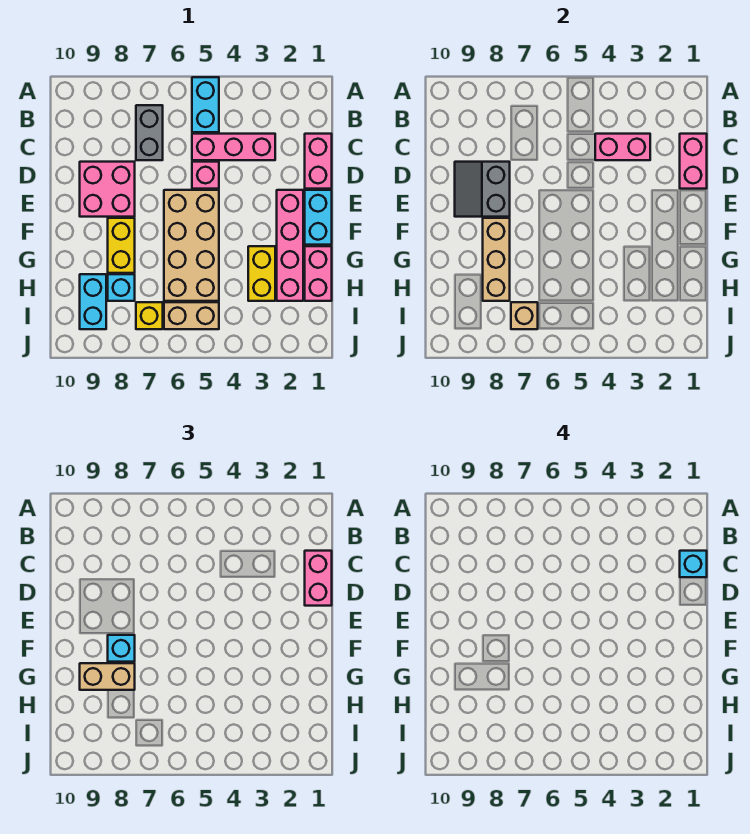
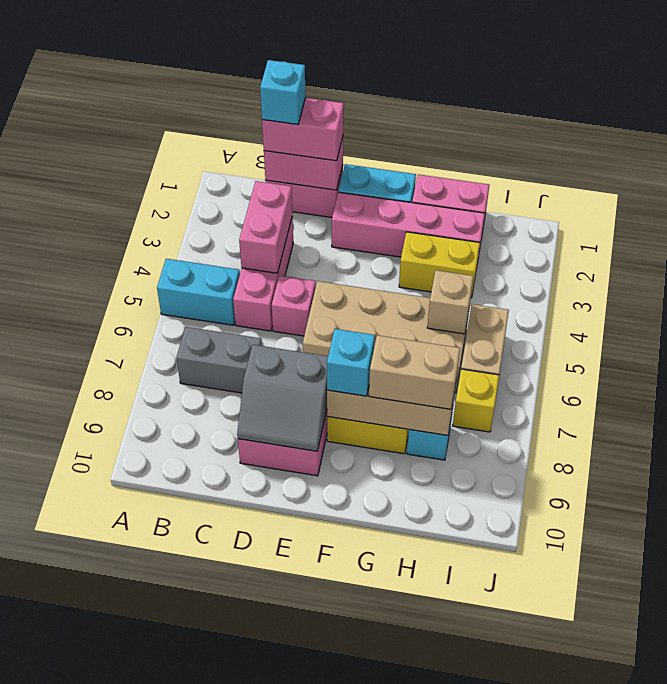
tan brick G8:G9 level 3 -> tan brick G8:H8 level 3
cyan brick H9:I9 level 1 -> none
tan brick I7 level 2 -> tan brick H5 level 2

